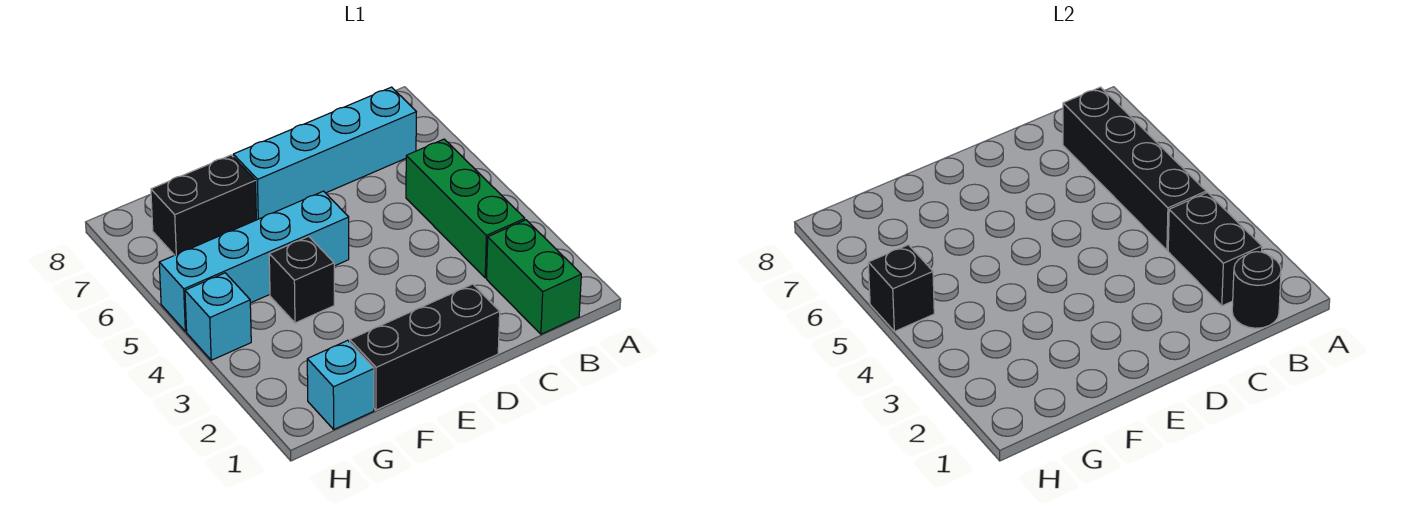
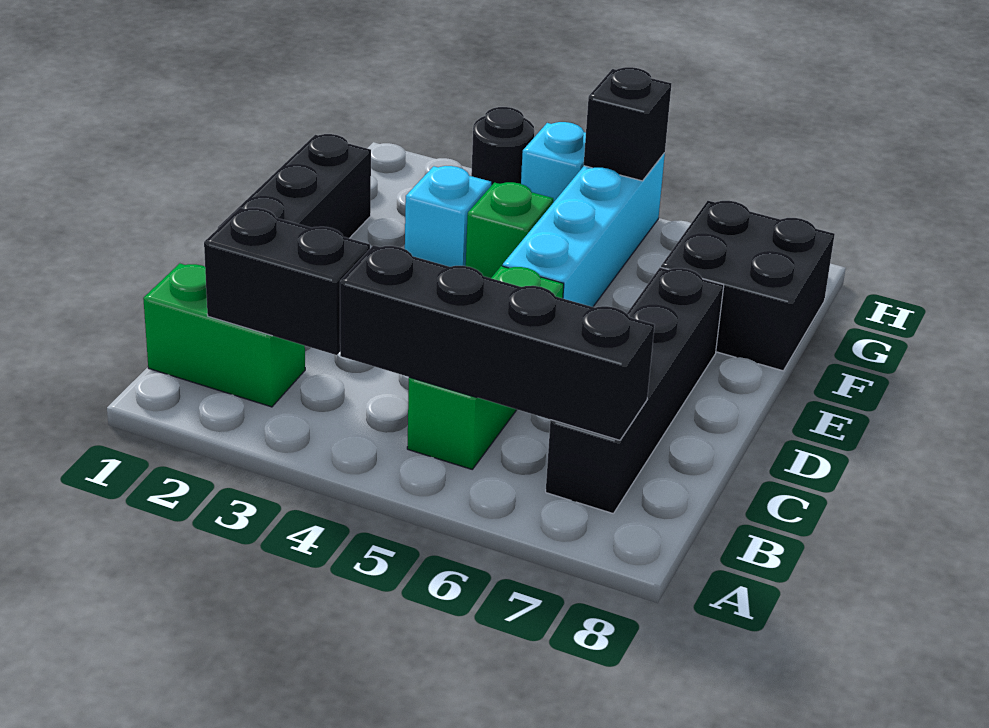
black round brick B1 level 2 -> black round brick H3 level 1
green brick B3:B5 level 1 -> green brick B5:D5 level 1
cyan brick B7:E7 level 1 -> black brick B7:E7 level 1
black brick F4 level 1 -> green brick F4 level 1
black brick F7:G7 level 1 -> black brick F7:G8 level 1
cyan brick G1 level 1 -> cyan brick F3 level 1

